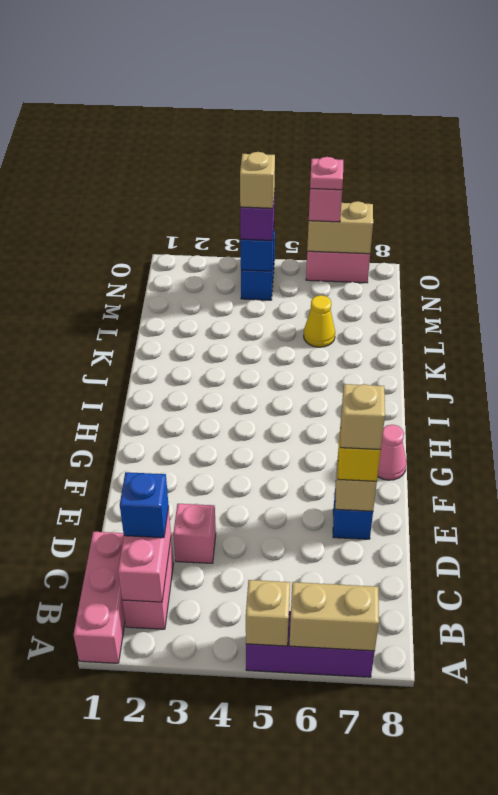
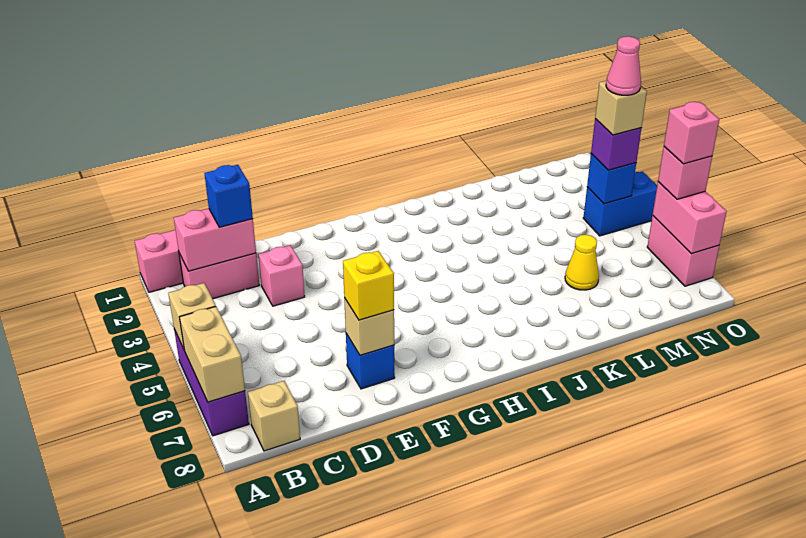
tan brick E7 level 4 -> tan brick B8 level 1
pink cone G8 level 1 -> pink cone N4 level 5
tan brick O6:O7 level 2 -> pink brick O6:O7 level 2
pink plate O6 level 4 -> pink brick O6 level 4

